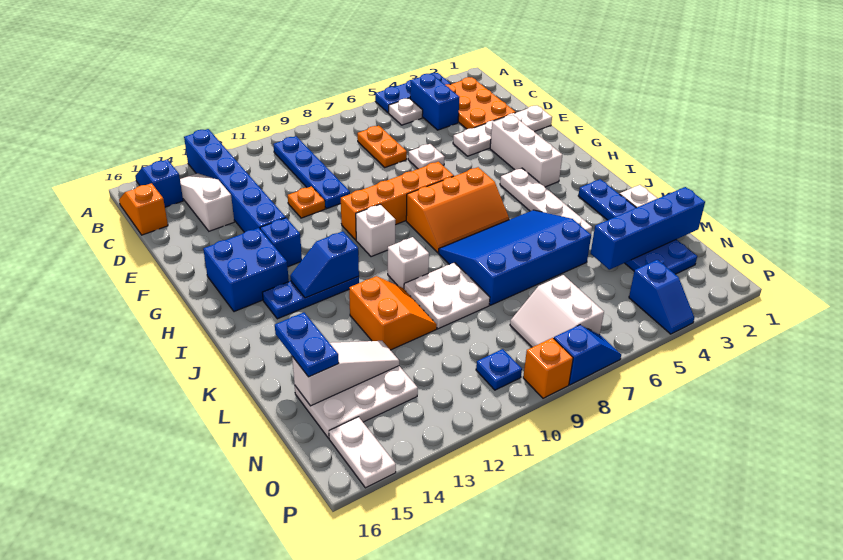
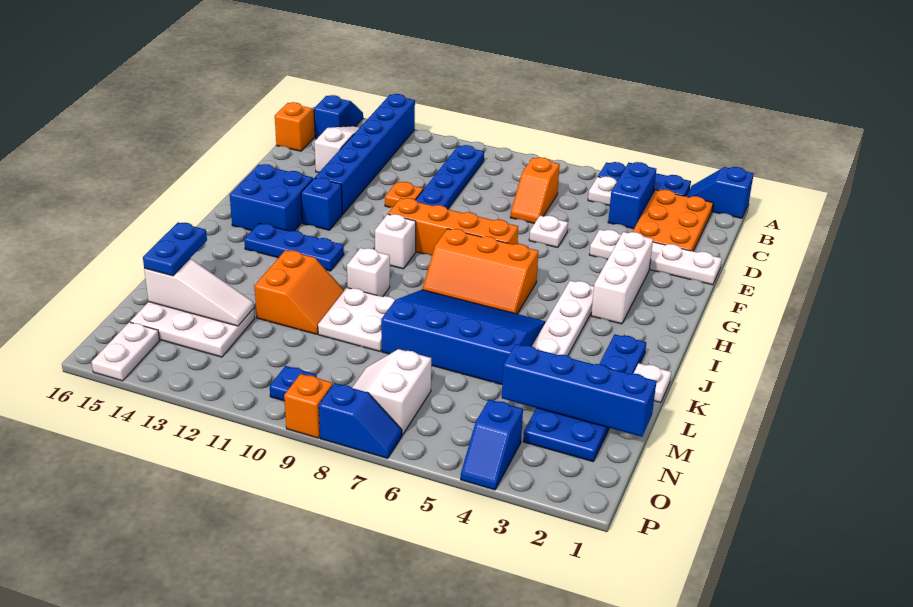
orange plate C7:D7 level 1 -> orange slope C7:D7 level 1 top C
blue slope I12:I13 level 2 top 12 -> blue slope A1:A2 level 1 top 1

